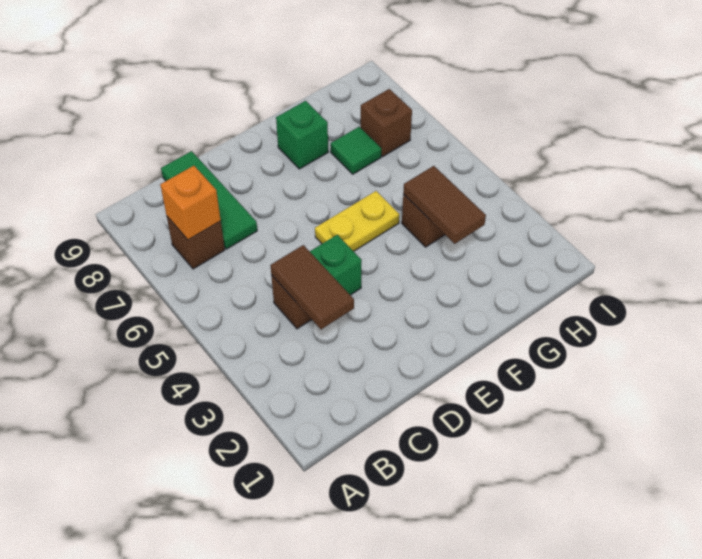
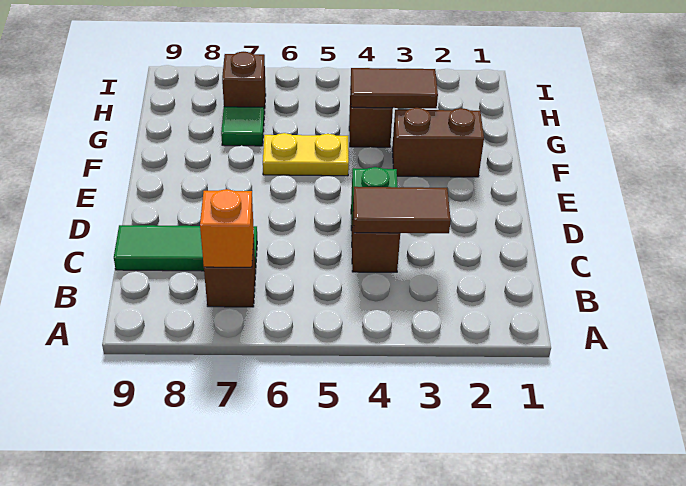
yellow plate E5:F5 level 1 -> yellow plate F5:F6 level 1
none -> brown brick F2:F3 level 1
green brick F8 level 1 -> none

